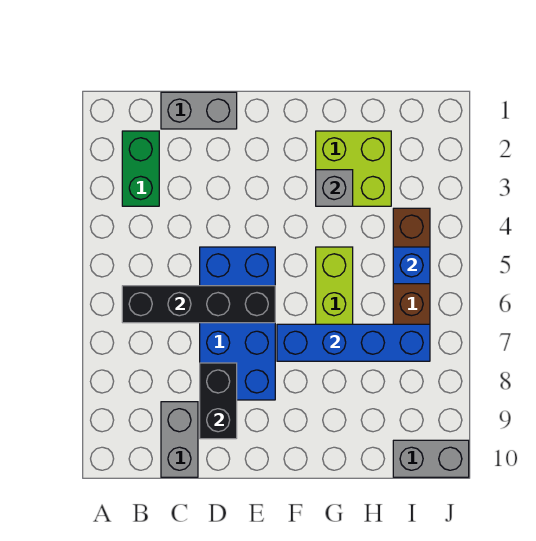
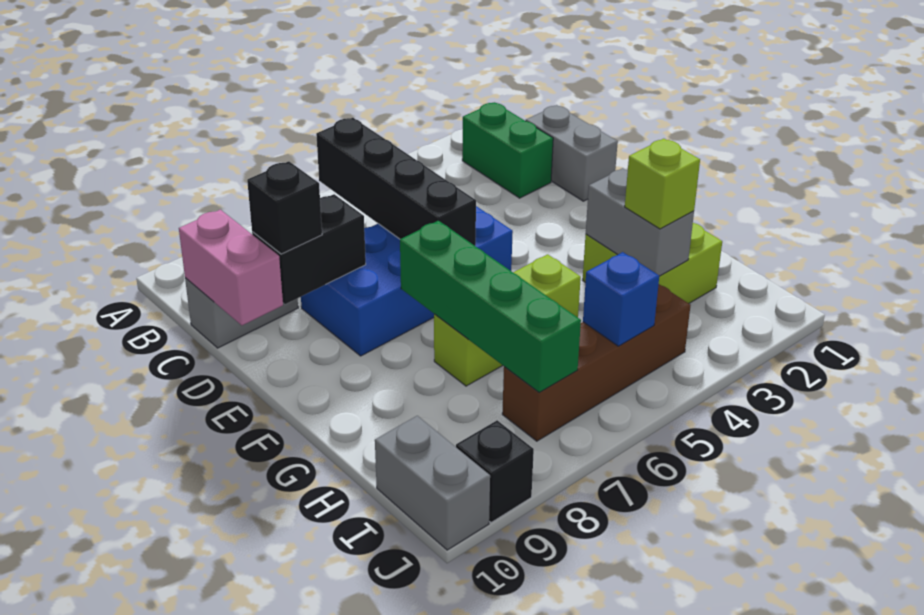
green brick B2:B3 level 1 -> green brick B2:C2 level 1
none -> pink brick C10:D10 level 2
none -> black brick D9 level 3
blue brick F7:I7 level 2 -> green brick F7:I7 level 2
grey brick G3 level 2 -> grey brick G3:H3 level 2
none -> lime brick H3 level 3
none -> black brick J9 level 1

